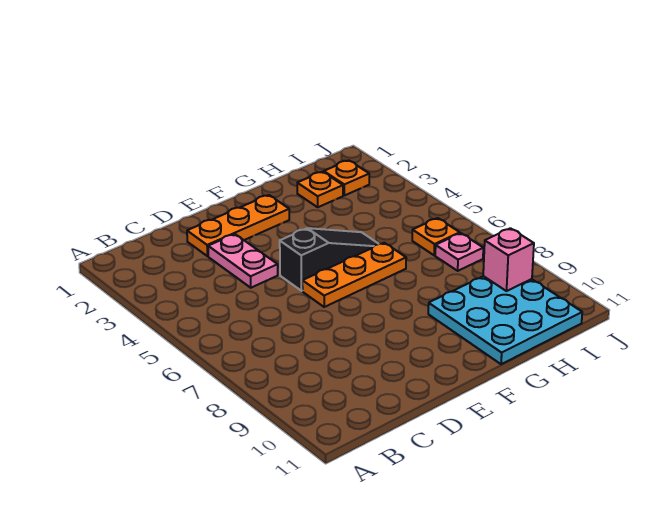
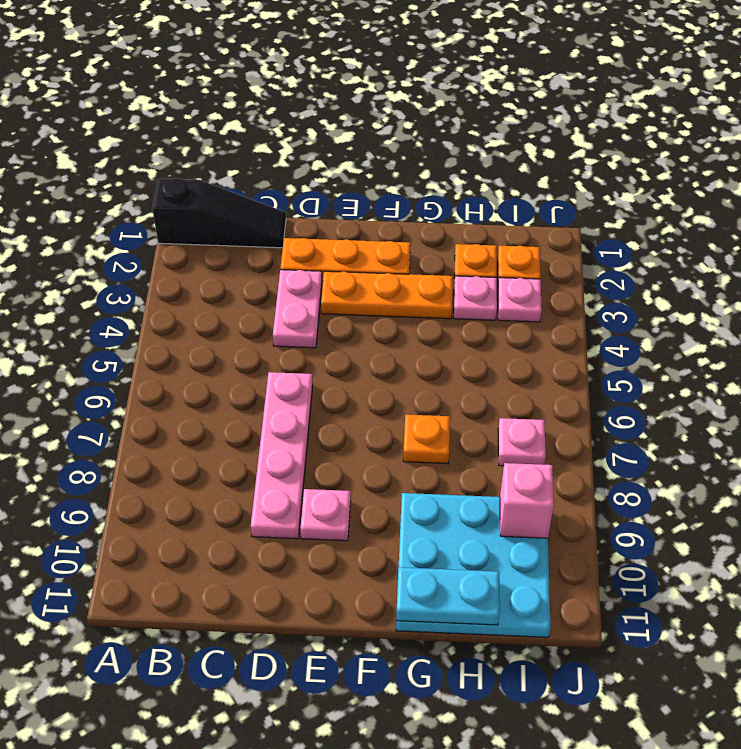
none -> pink plate D6:D9 level 1
black slope E5:G5 level 1 top E -> black slope A1:C1 level 1 top A
orange plate E6:G6 level 1 -> orange plate E3:G3 level 1
none -> pink plate E9 level 1
none -> cyan plate G11:H11 level 2
none -> pink plate H3 level 1
none -> pink plate I3 level 1
orange plate I6 level 1 -> orange plate G7 level 1

